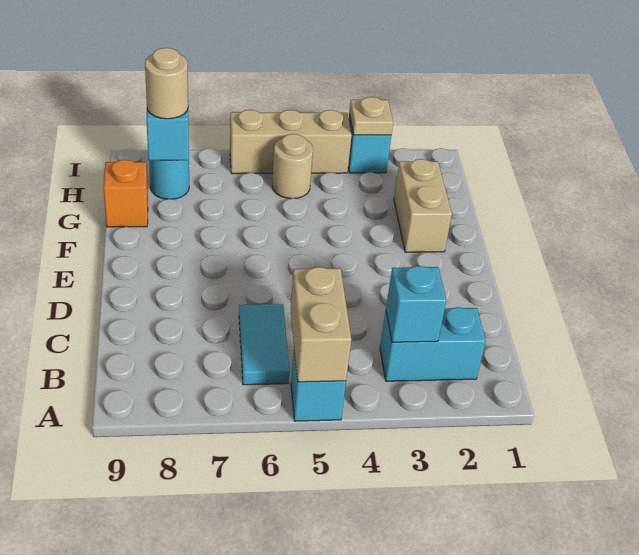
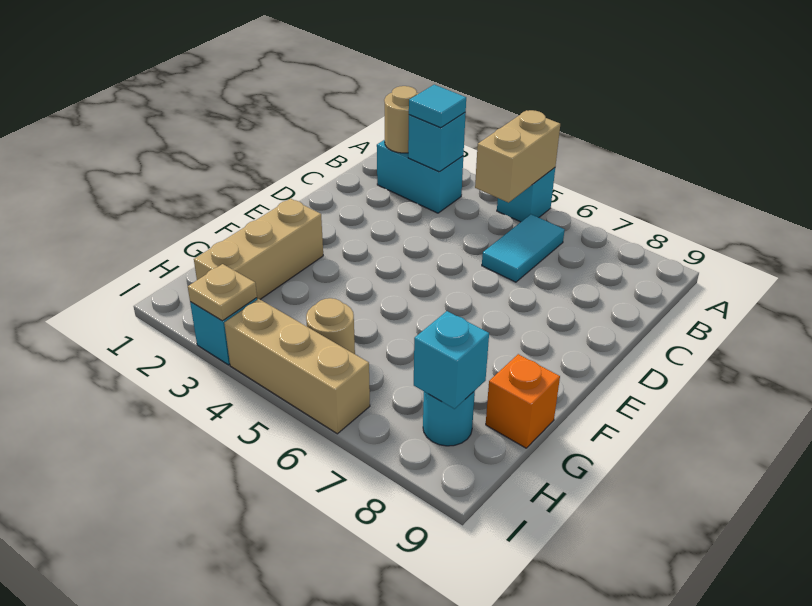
none -> cyan tile B3 level 3
tan brick F2:G2 level 1 -> tan brick F2:H2 level 1
tan round brick H8 level 3 -> tan round brick B2 level 2

